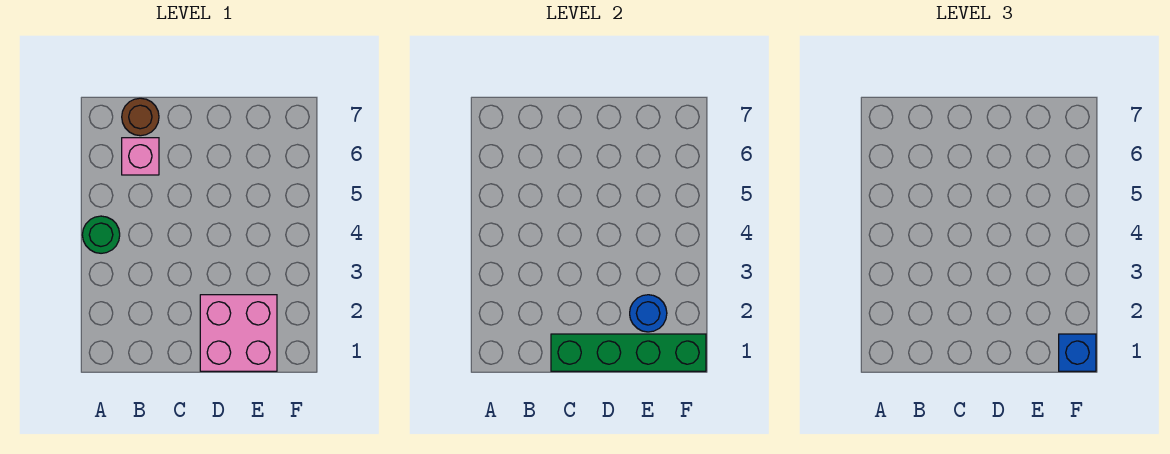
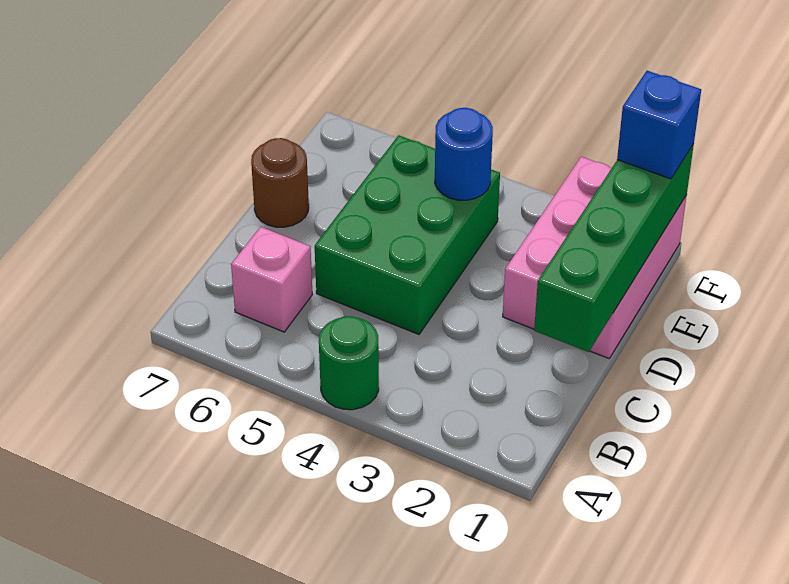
brown round brick B7 level 1 -> brown round brick D7 level 1
none -> green brick C4:E5 level 1
pink brick D1:E2 level 1 -> pink brick D1:F2 level 1
blue round brick E2 level 2 -> blue round brick E4 level 2

